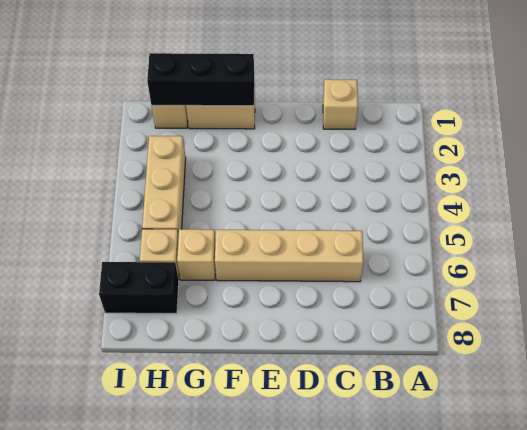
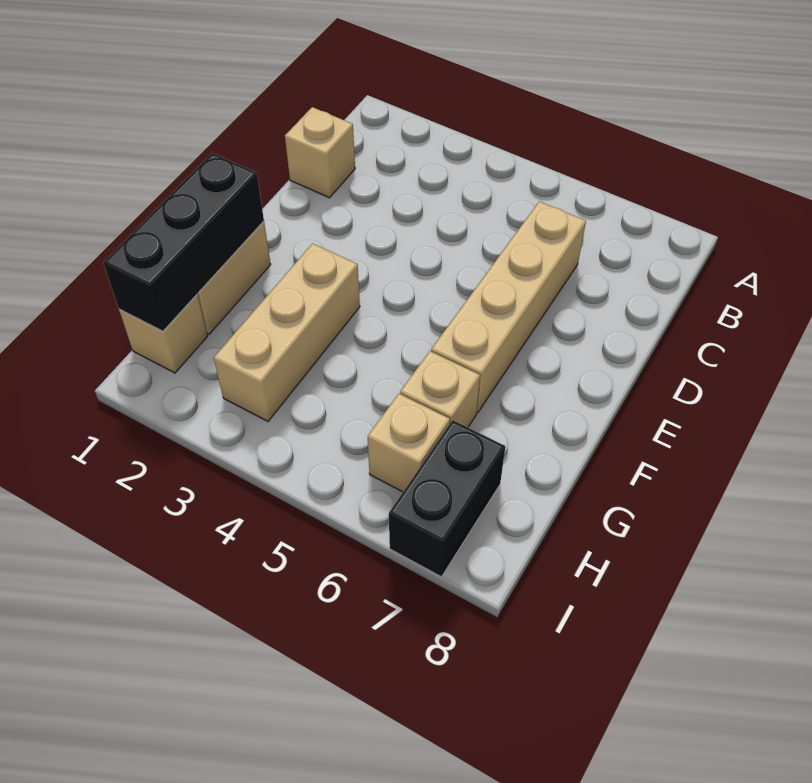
tan brick H3:H5 level 1 -> tan brick F3:H3 level 1

